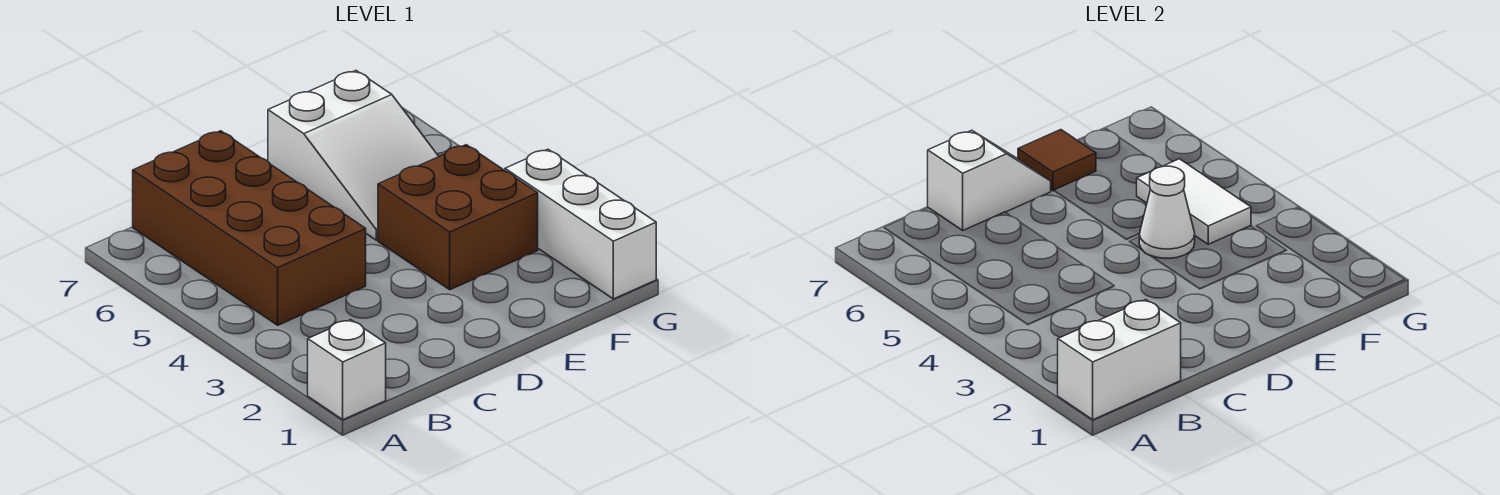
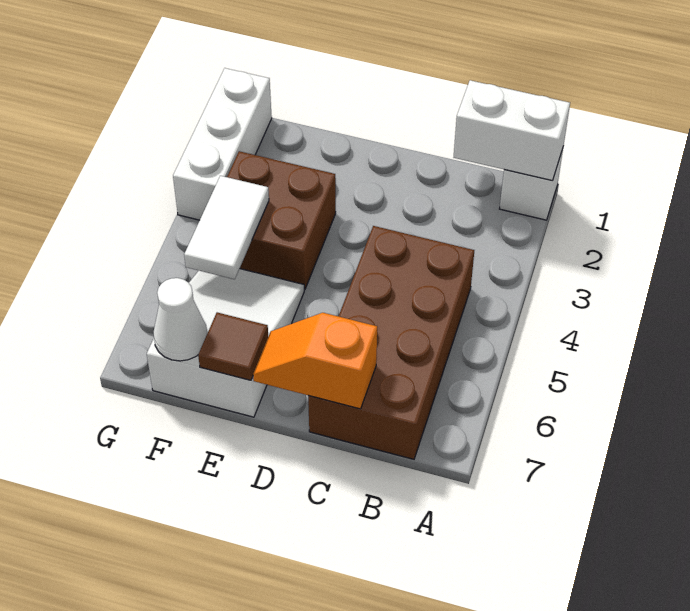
white slope C7:D7 level 2 top C -> orange slope C7:D7 level 2 top C
white cone E4 level 2 -> white cone F7 level 2

